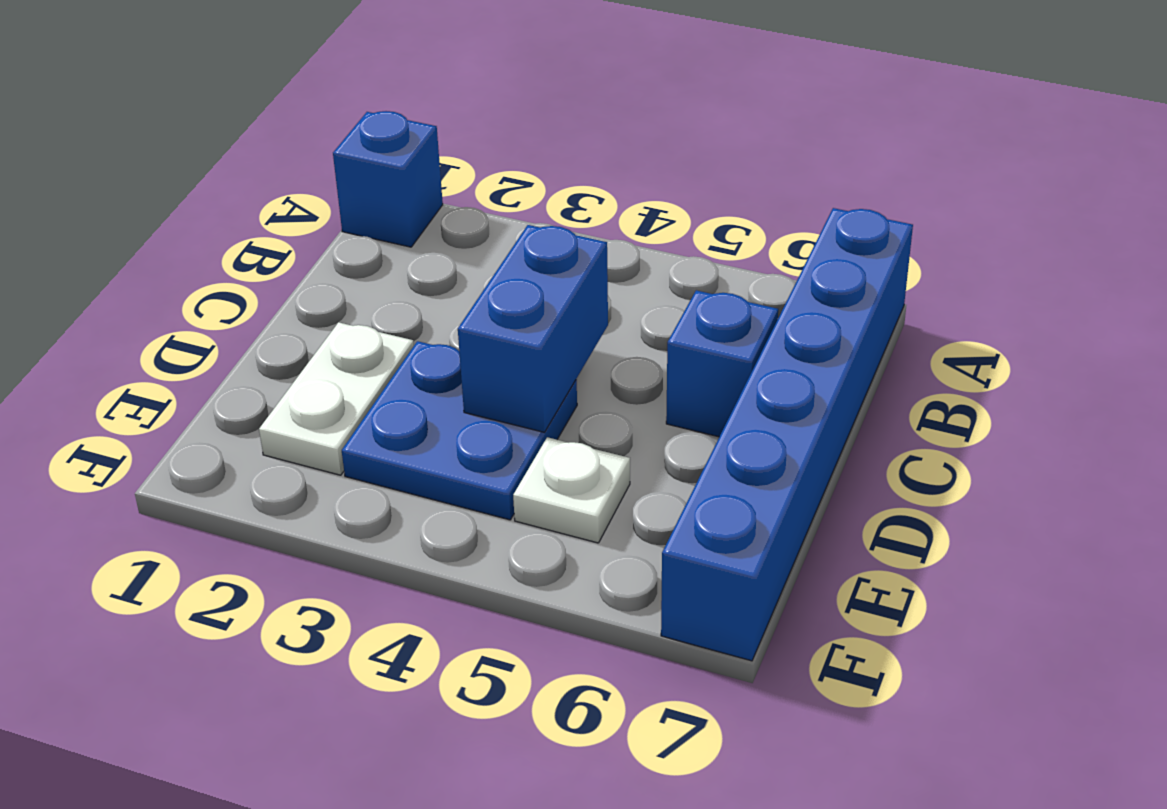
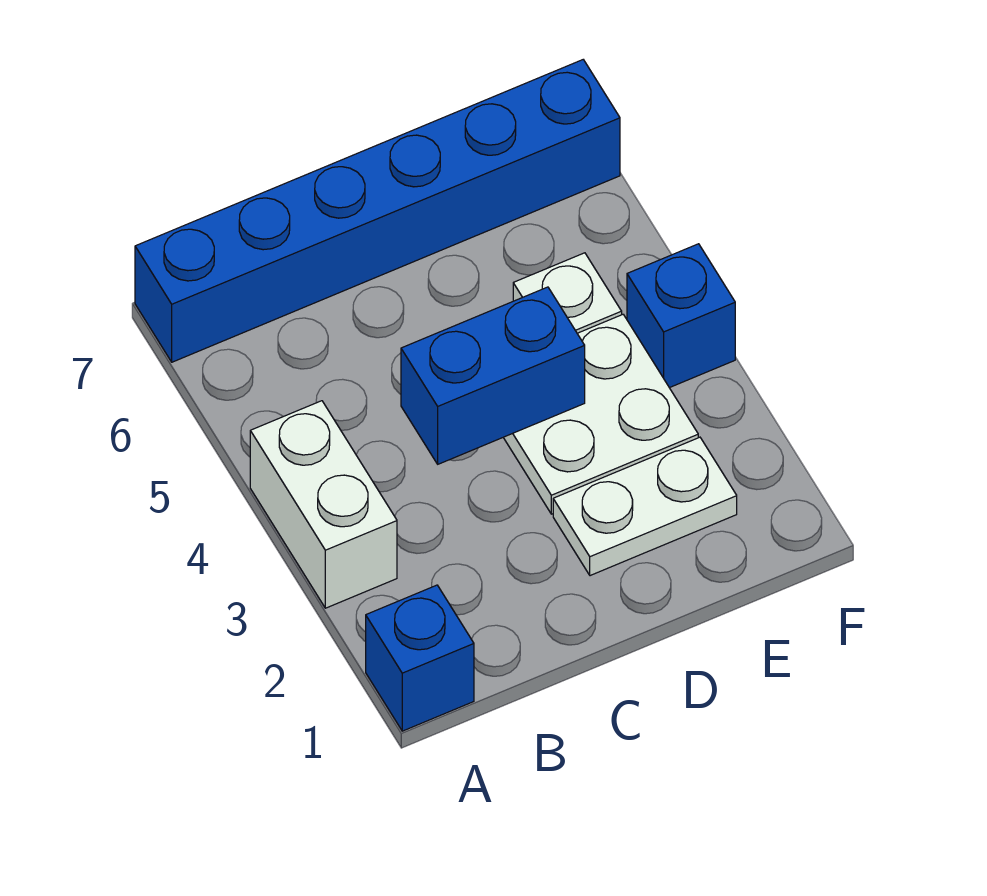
none -> white brick A3:A4 level 1
blue brick C6 level 1 -> blue brick F4 level 1
blue plate D3:E4 level 1 -> white plate D3:E4 level 1

